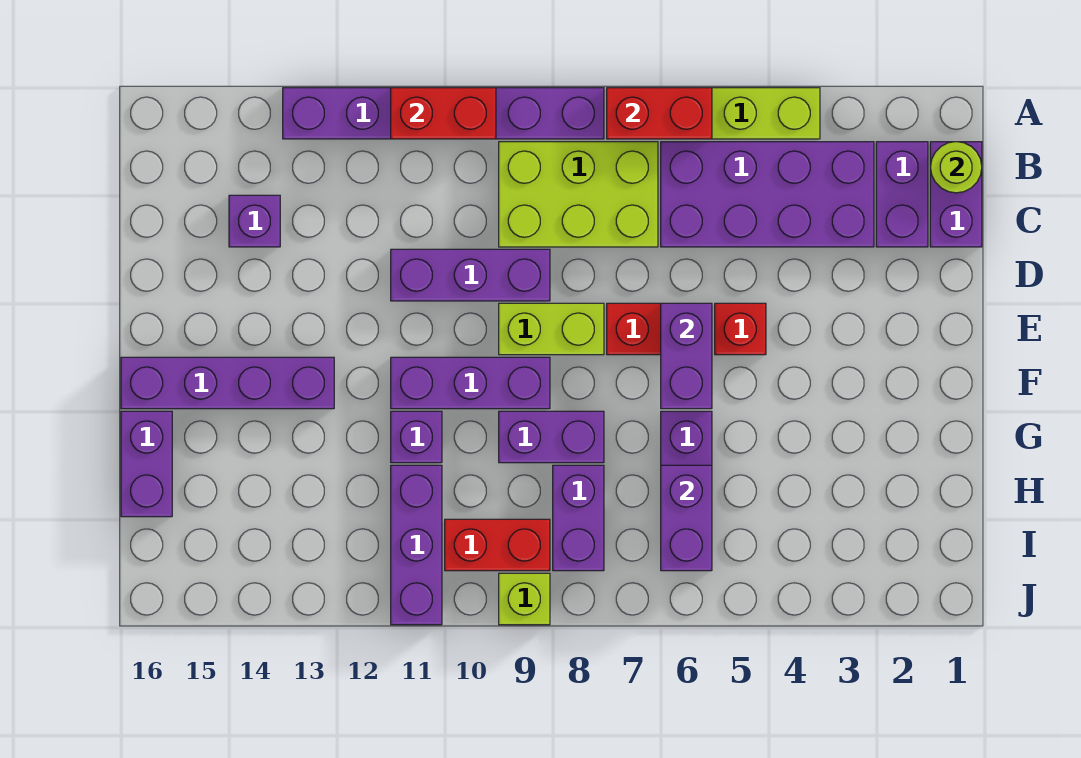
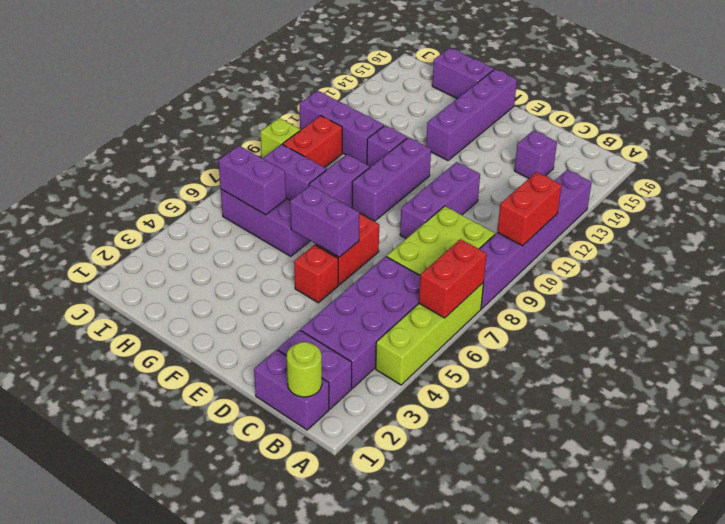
lime brick E8:E9 level 1 -> none

